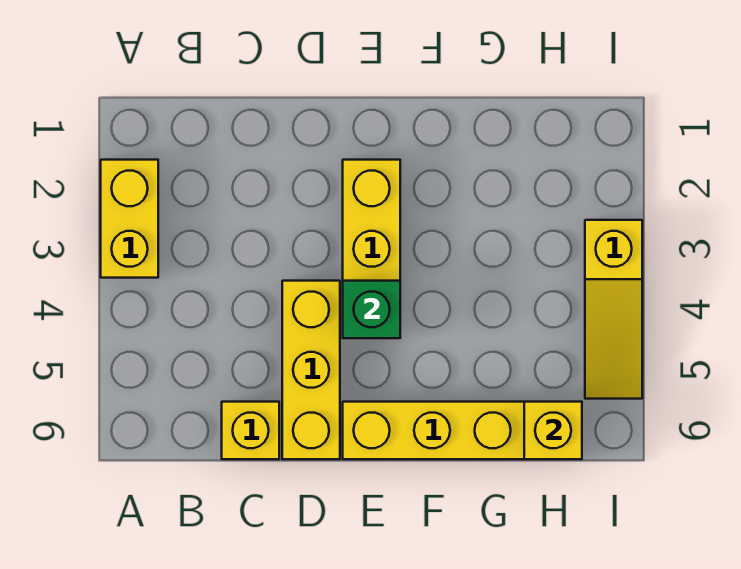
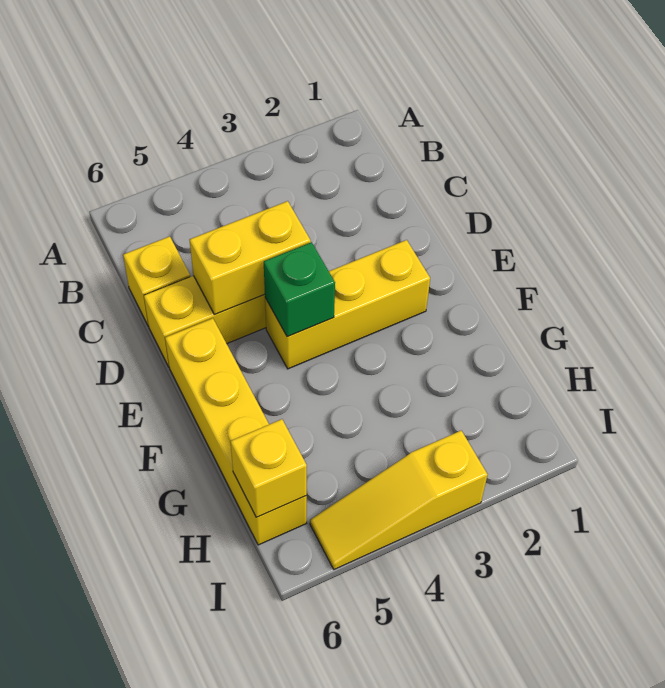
yellow brick A2:A3 level 1 -> yellow brick D4:D5 level 2

